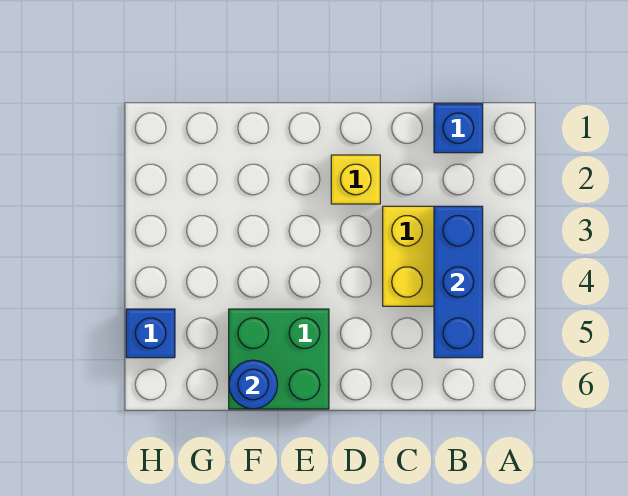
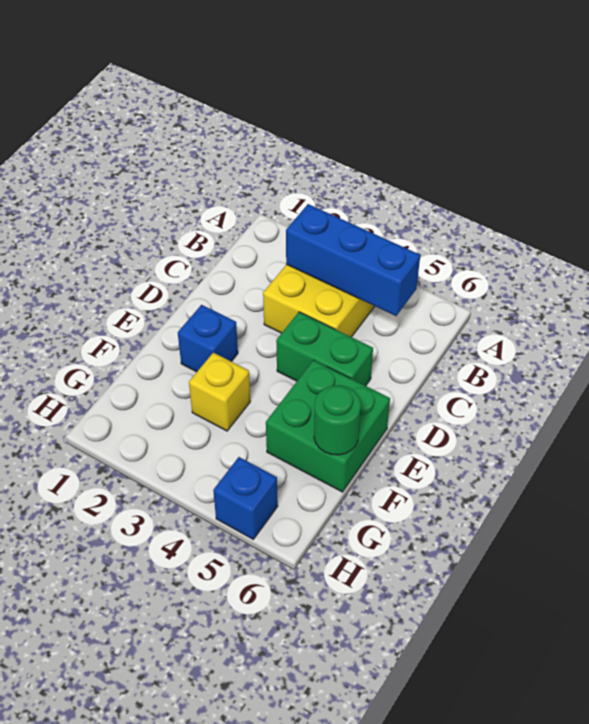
blue brick B1 level 1 -> blue brick E2 level 1
yellow brick D2 level 1 -> yellow brick F3 level 1
none -> green brick D4:D5 level 1
blue round brick F6 level 2 -> green round brick F6 level 2

